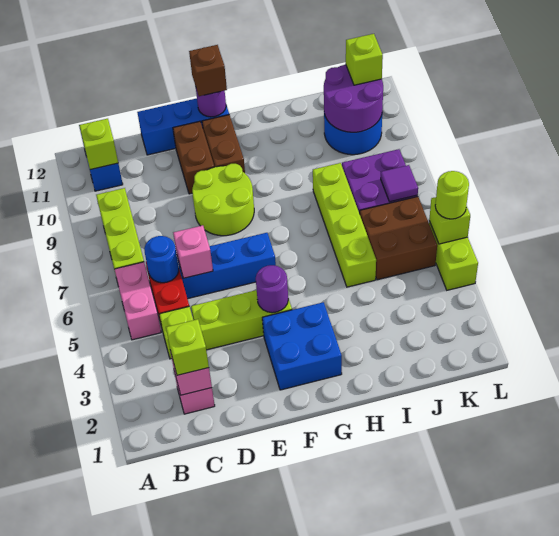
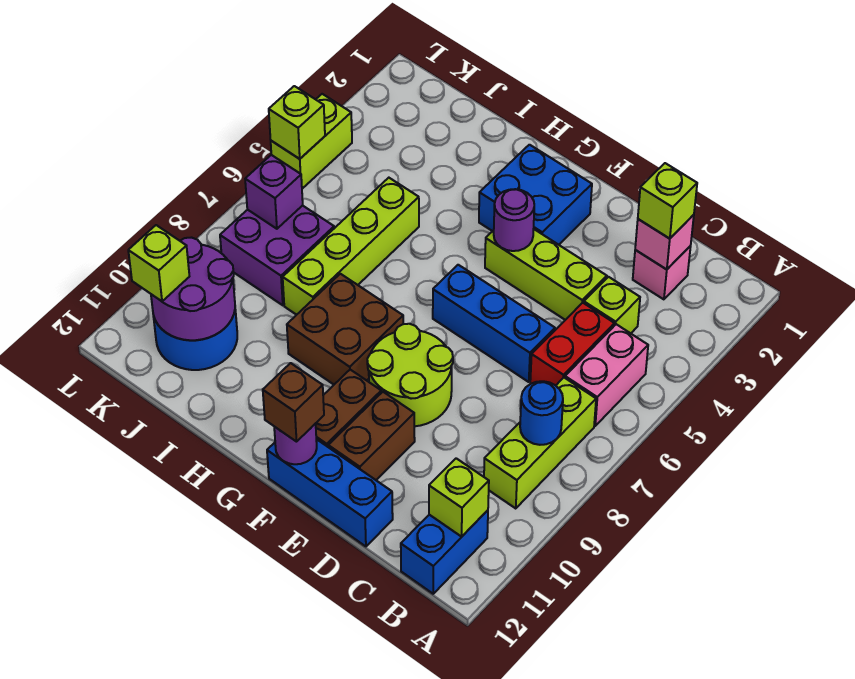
blue round brick C6 level 2 -> blue round brick B8 level 2
pink brick D6 level 2 -> none
brown brick J5:K6 level 1 -> brown brick G8:H9 level 1
purple tile K7 level 2 -> purple brick K7 level 2
lime round brick L5 level 3 -> none

